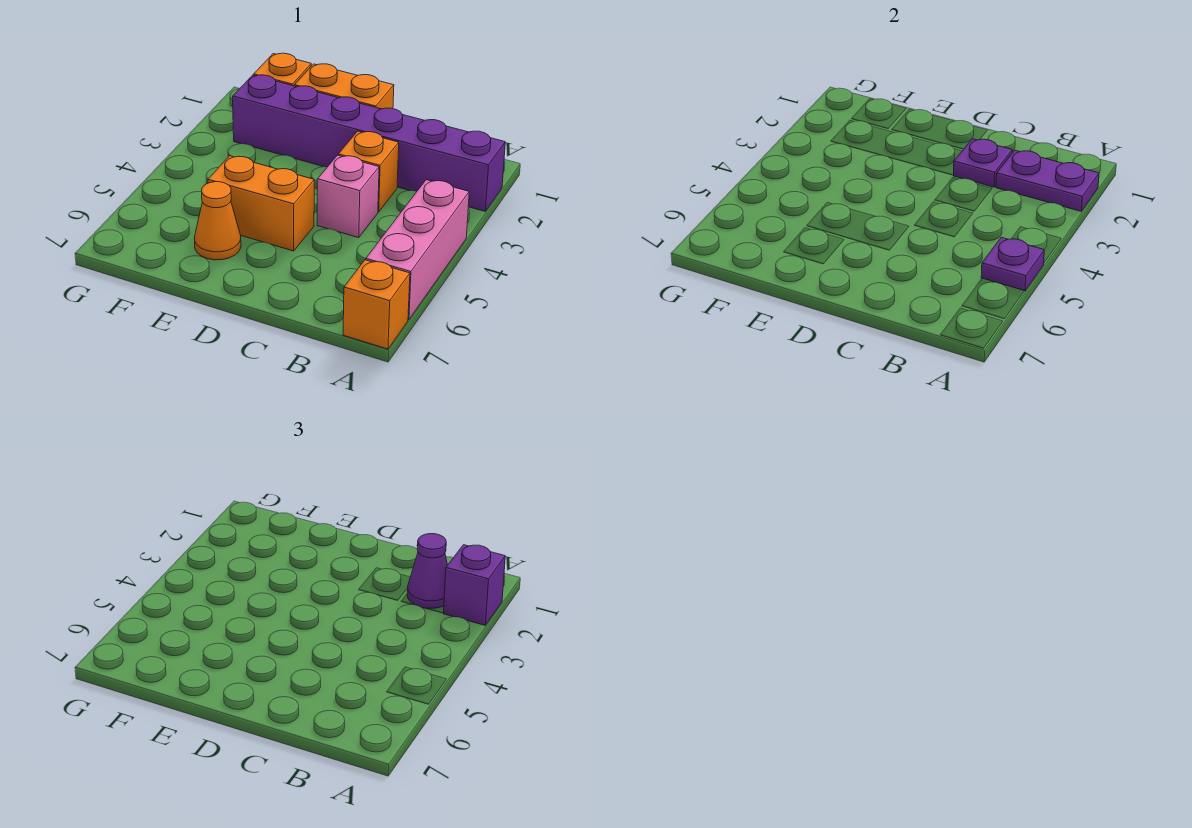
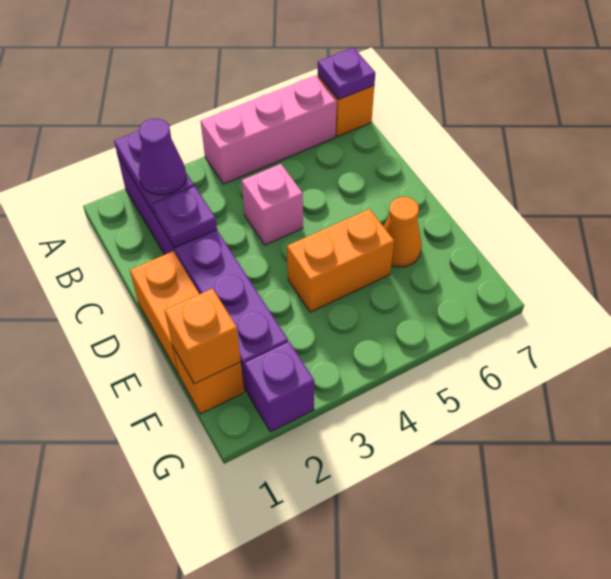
purple brick A2 level 3 -> purple brick G2 level 1
purple plate A5 level 2 -> purple plate A7 level 2
orange brick C3 level 1 -> orange brick F1 level 2
orange brick D5:E5 level 1 -> orange brick E4:E5 level 1

